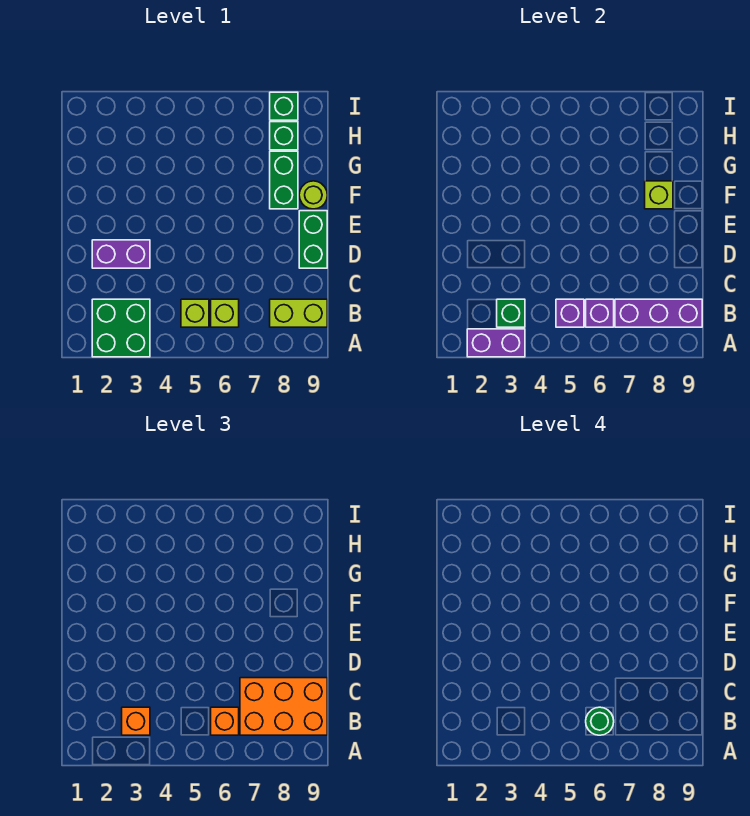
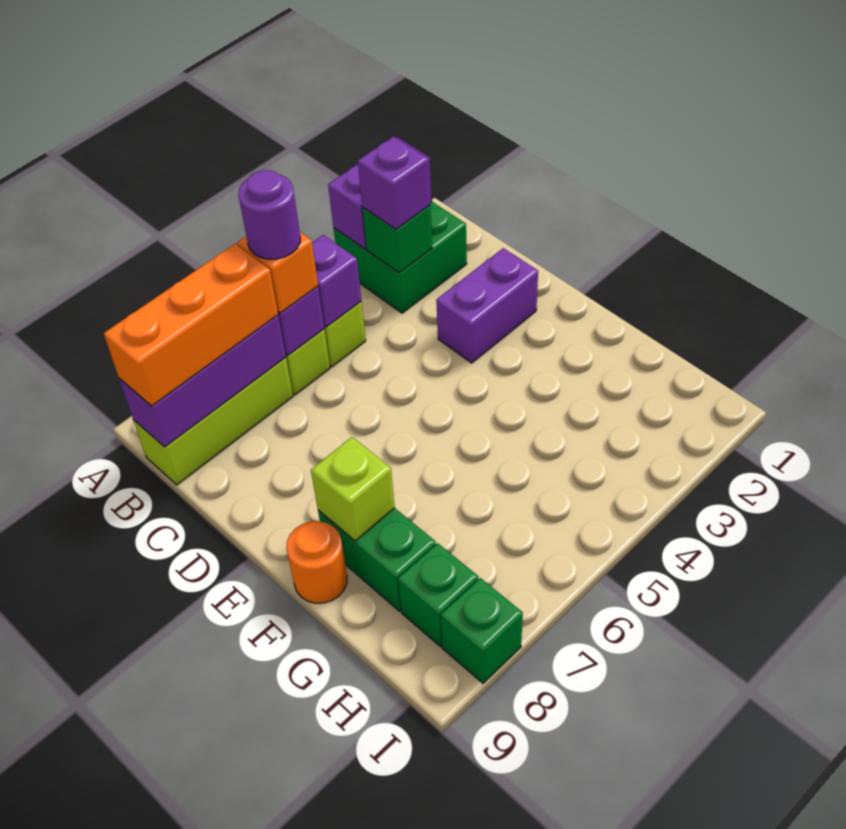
orange brick B3 level 3 -> purple brick B3 level 3
green round brick B6 level 4 -> purple round brick B6 level 4
orange brick B7:C9 level 3 -> orange brick B7:B9 level 3
lime brick B8:B9 level 1 -> lime brick B7:B9 level 1
green brick D9:E9 level 1 -> none
lime round brick F9 level 1 -> orange round brick F9 level 1

